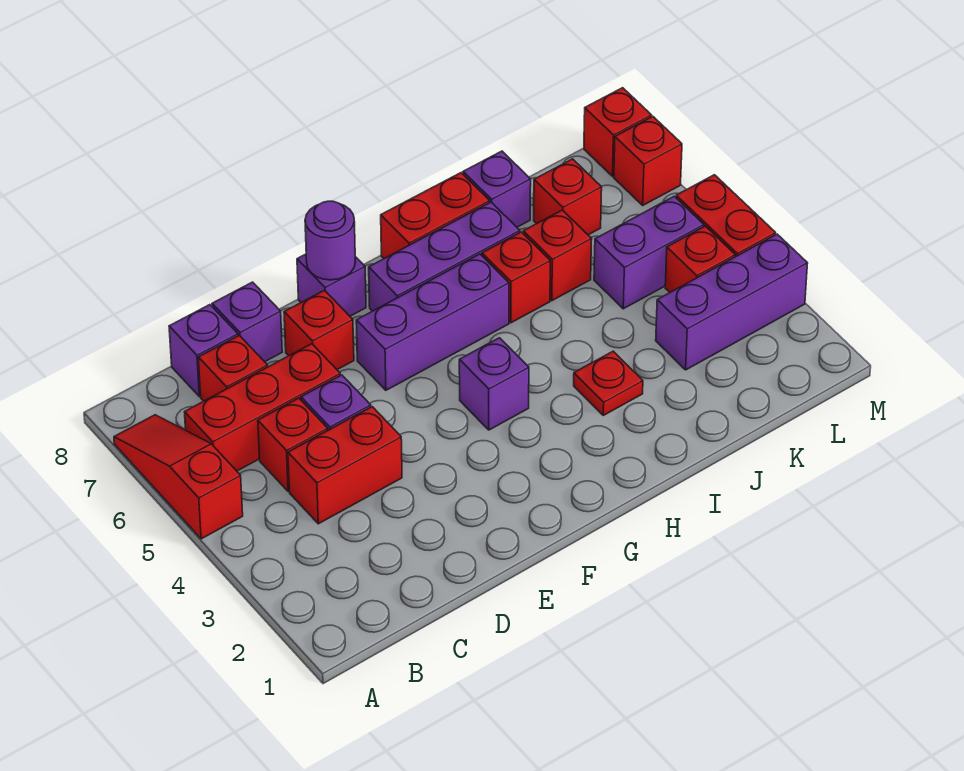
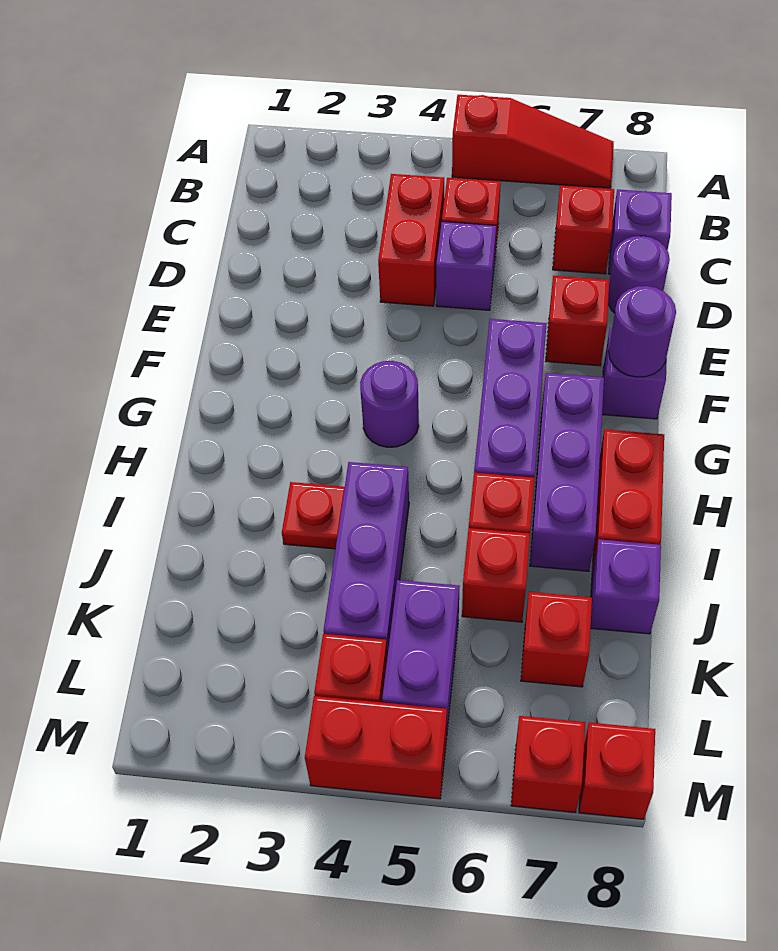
red brick B6:D6 level 1 -> none
purple brick D8 level 1 -> purple round brick D8 level 1
purple brick G4 level 1 -> purple round brick G4 level 1
purple brick K3:M3 level 1 -> purple brick I4:K4 level 1

